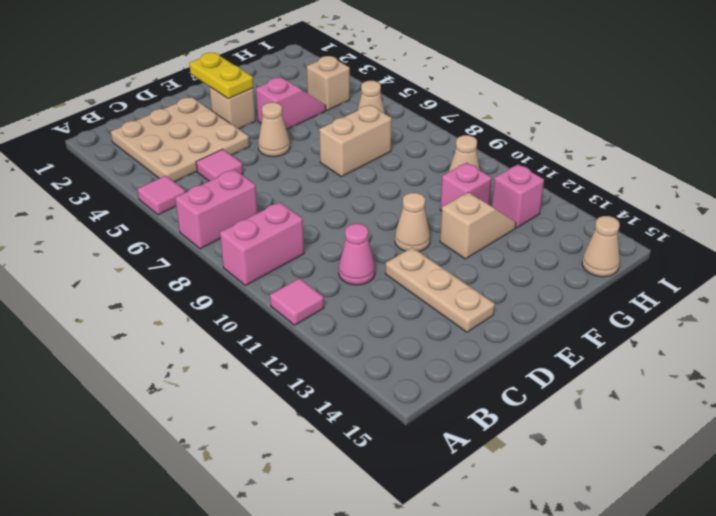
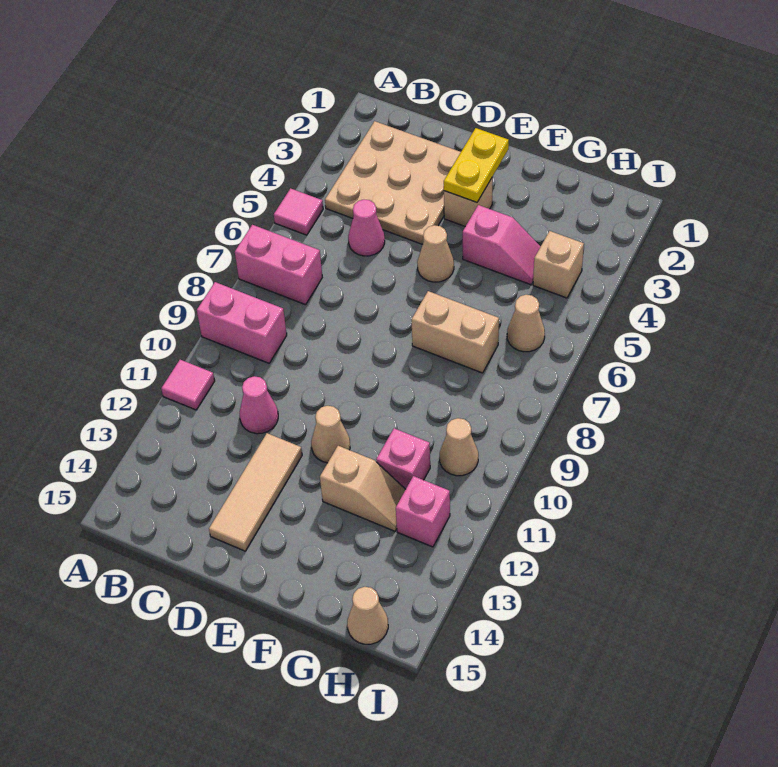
pink tile C5 level 1 -> pink cone C5 level 1
tan plate D12:D14 level 1 -> tan tile D12:D14 level 1

